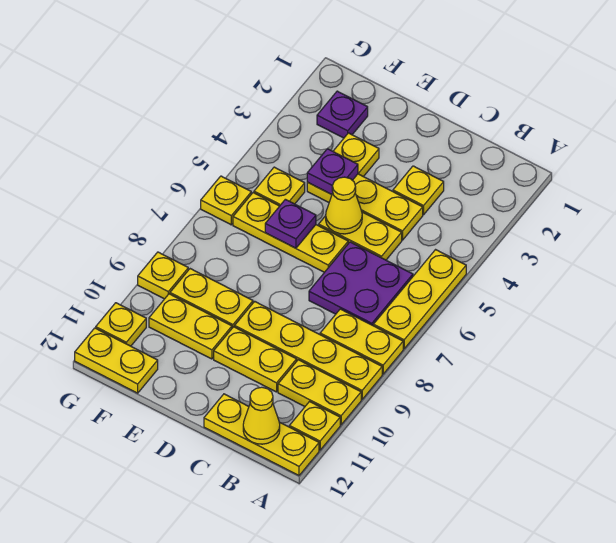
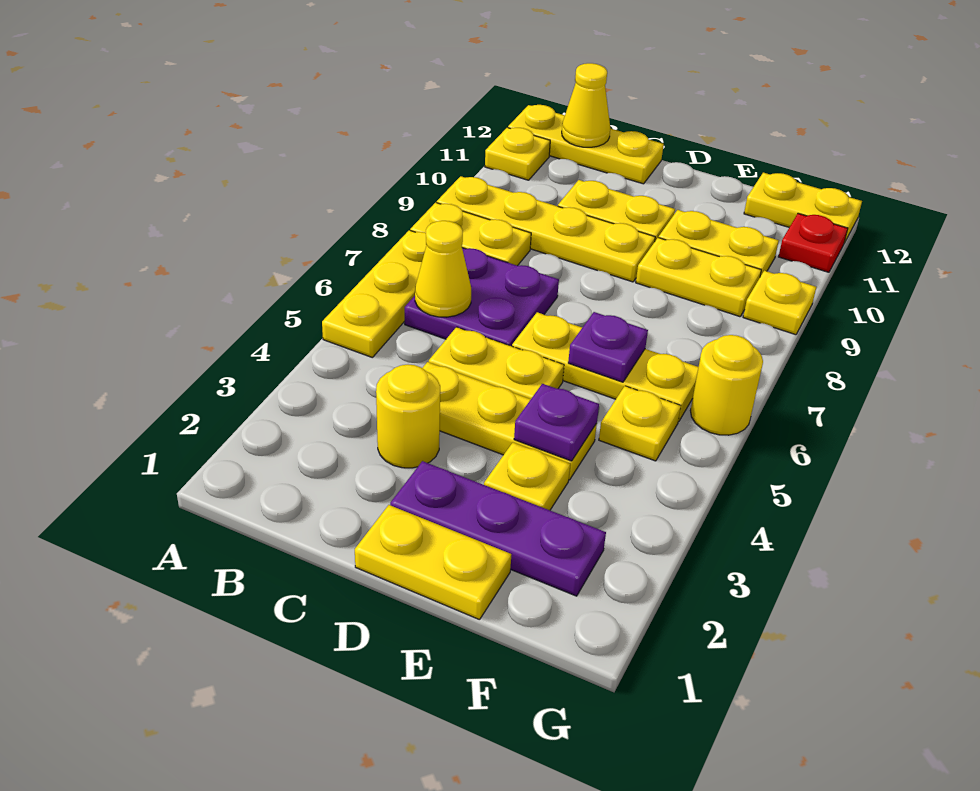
yellow plate A10:B10 level 1 -> yellow plate D1:E1 level 1
yellow plate C3 level 1 -> yellow round brick C3 level 1
yellow cone D5 level 2 -> yellow cone B6 level 2
purple plate F2 level 1 -> purple plate D2:F2 level 1
yellow plate G6 level 1 -> yellow round brick G6 level 1
yellow plate G11 level 1 -> red plate G11 level 1

